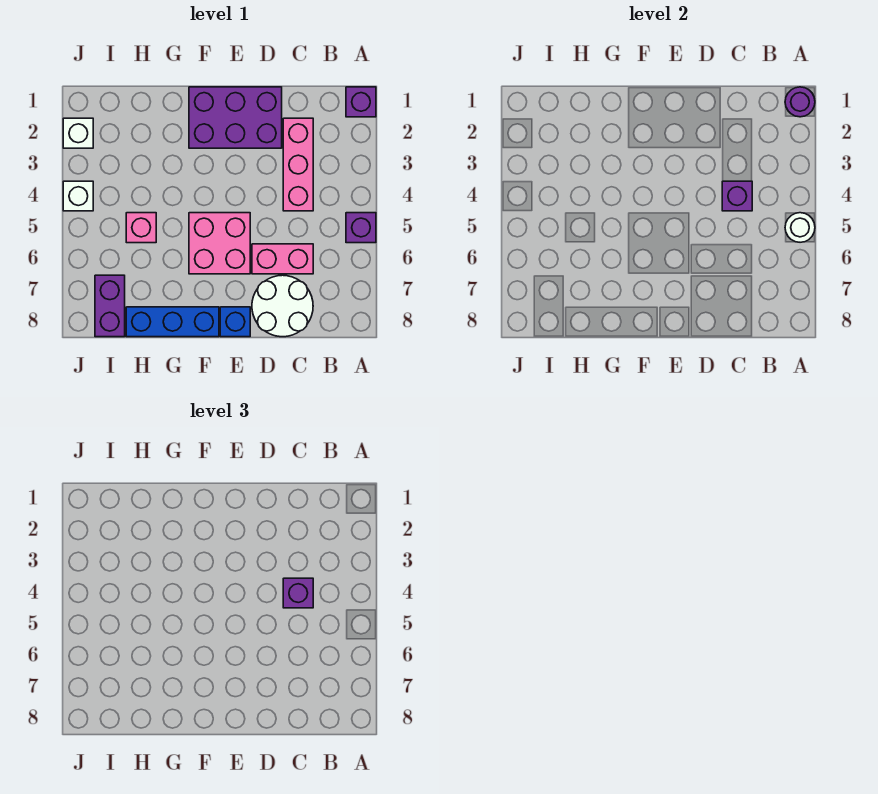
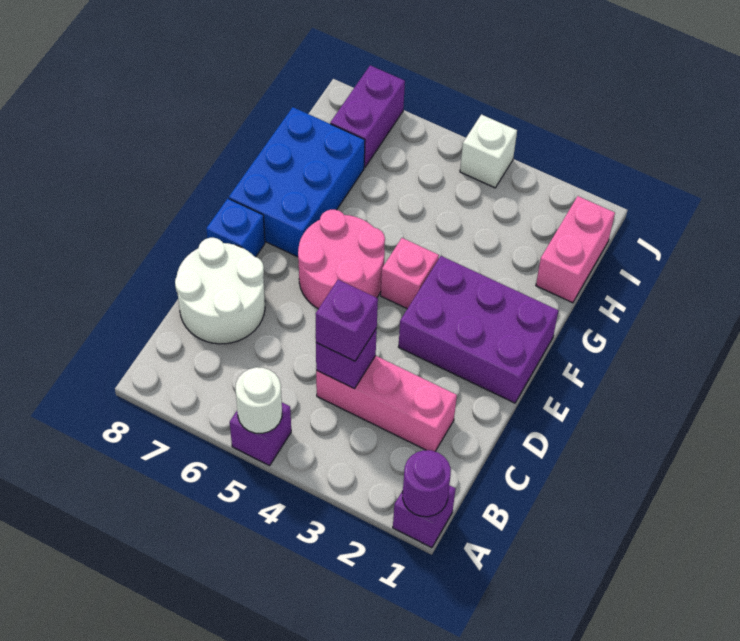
pink brick C6:D6 level 1 -> pink brick H1:I1 level 1
purple brick D1:F2 level 1 -> purple brick E1:F3 level 1
pink brick E5:F6 level 1 -> pink round brick E5:F6 level 1
blue brick F8:H8 level 1 -> blue brick F7:H8 level 1
pink brick H5 level 1 -> pink brick F4 level 1
purple brick I7:I8 level 1 -> purple brick I7:J7 level 1
white brick J2 level 1 -> none

